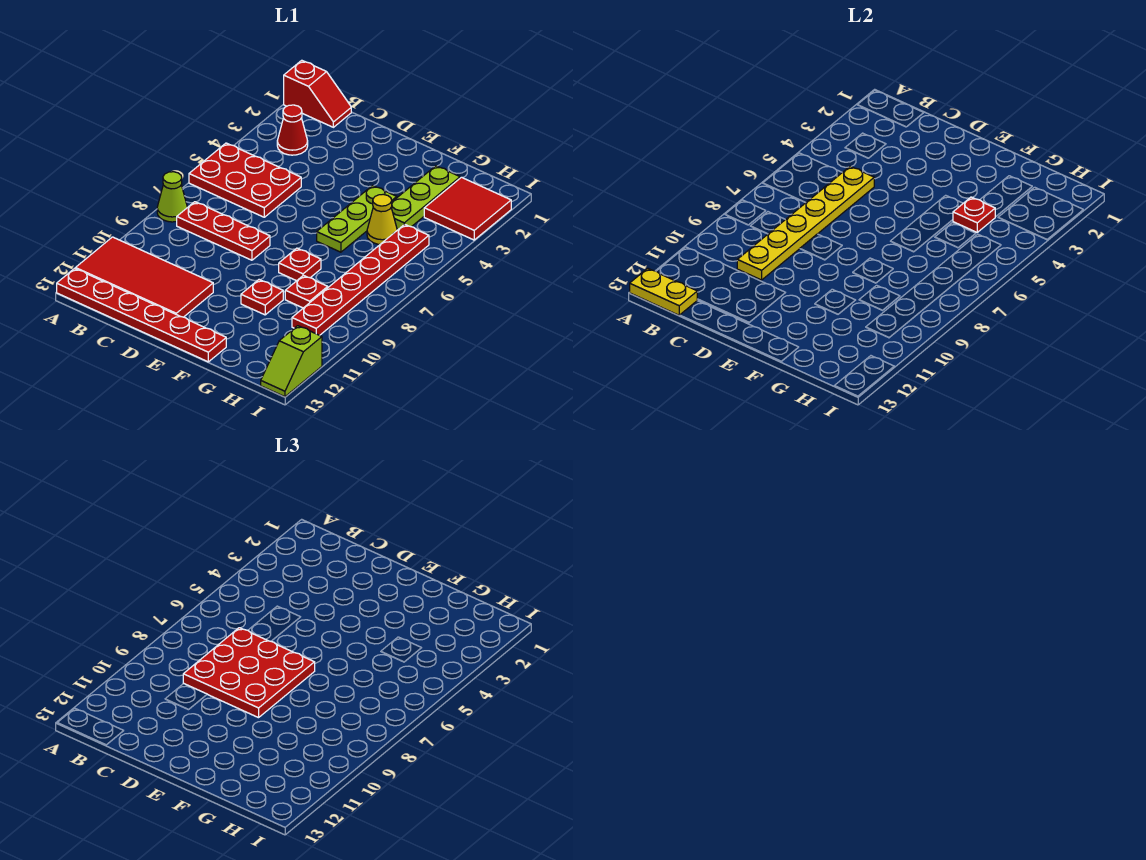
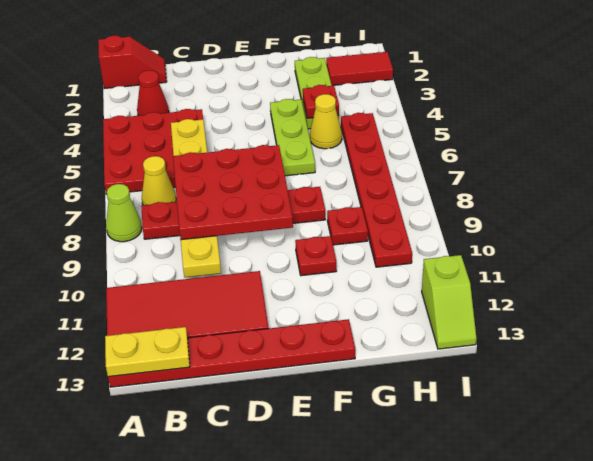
red plate A5:C6 level 1 -> red plate A4:C6 level 1
none -> yellow cone B7 level 1
red tile H2:I3 level 1 -> red tile H2:I2 level 1

